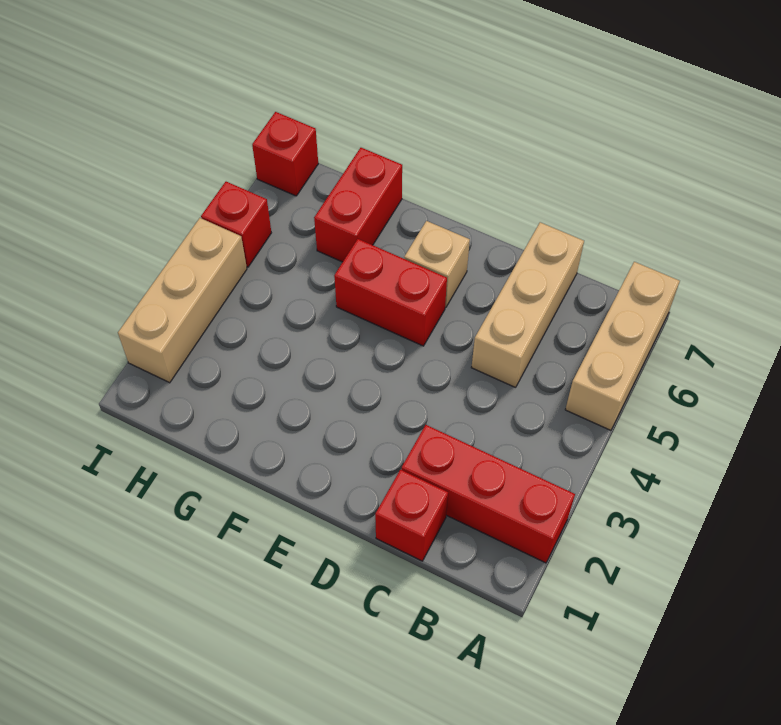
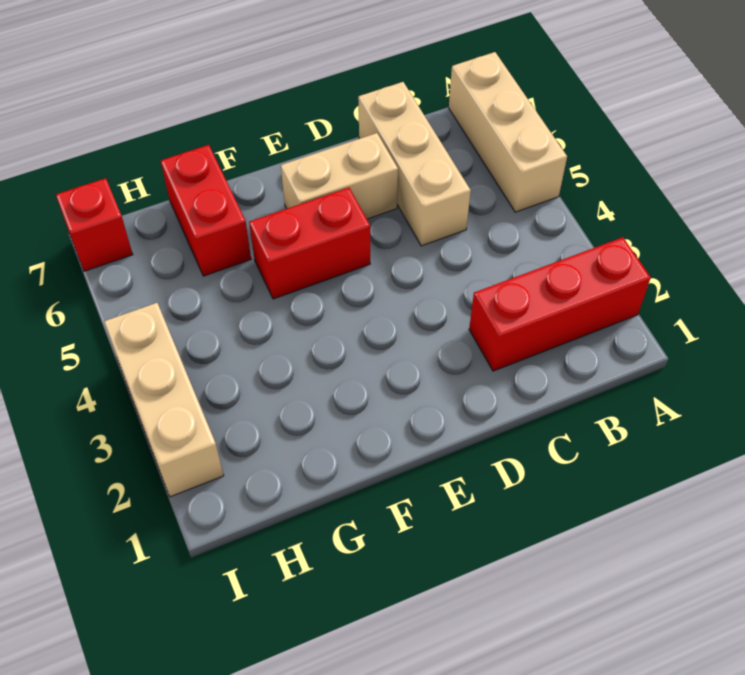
red brick C1 level 1 -> none
tan brick E6 level 1 -> tan brick D6:E6 level 1
red brick I5 level 1 -> none

